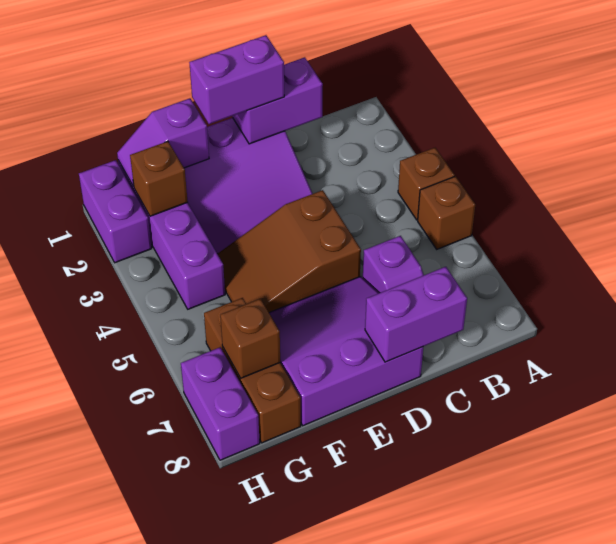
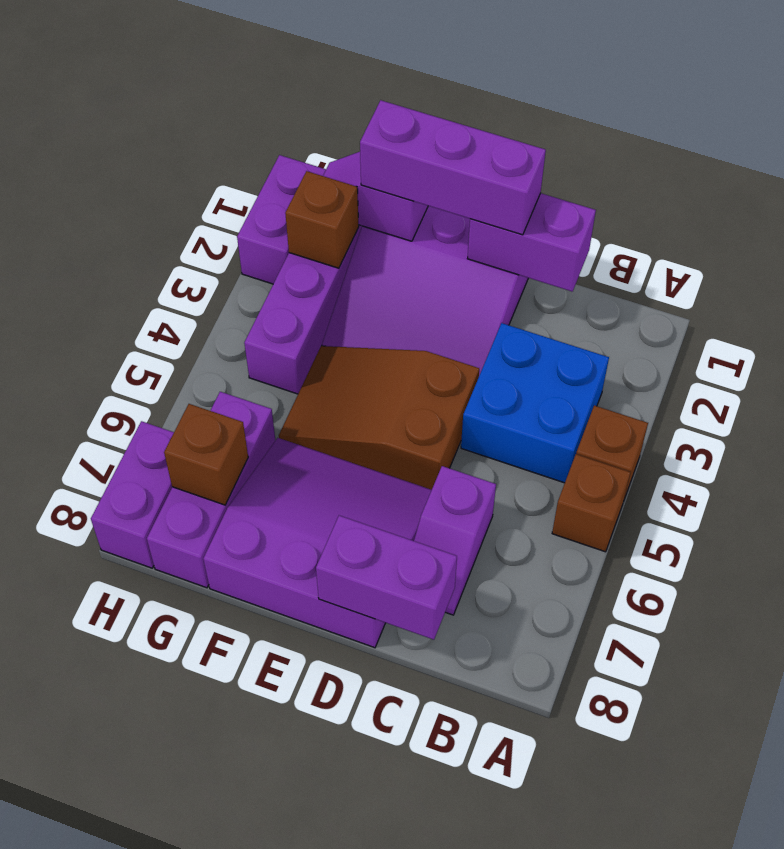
none -> blue brick B3:C4 level 1
purple brick D1:E1 level 3 -> purple brick D1:F1 level 3
brown brick G6:G8 level 1 -> purple brick G6:G8 level 1

